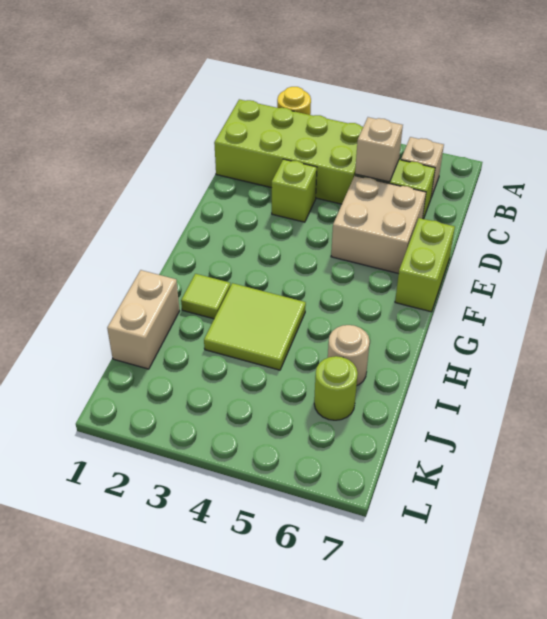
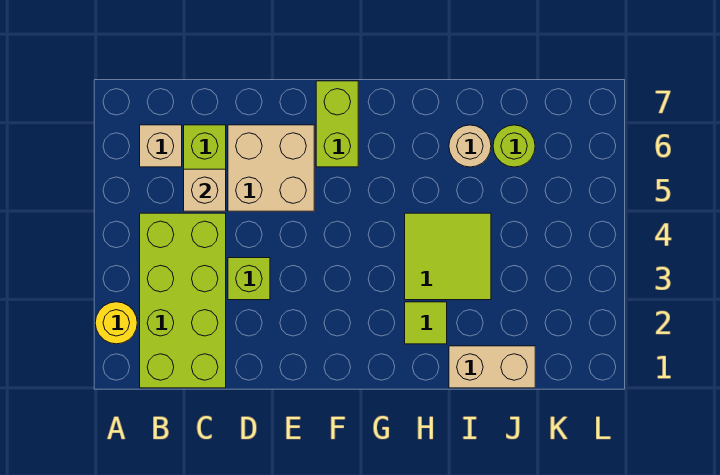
lime brick E7:F7 level 1 -> lime brick F6:F7 level 1

